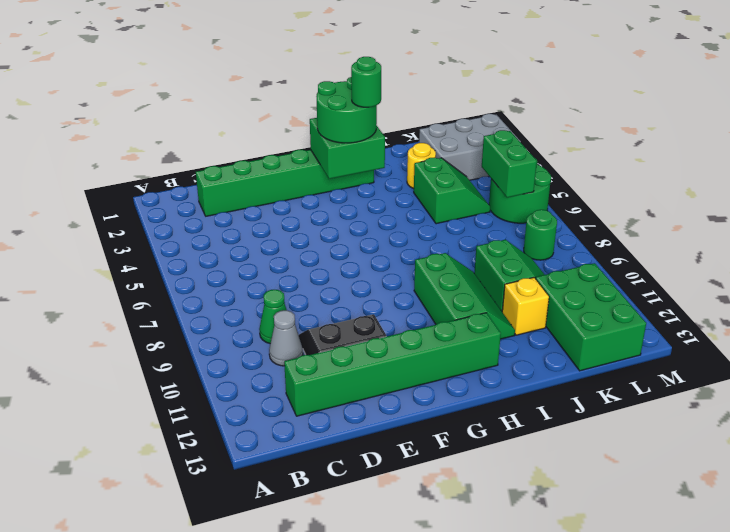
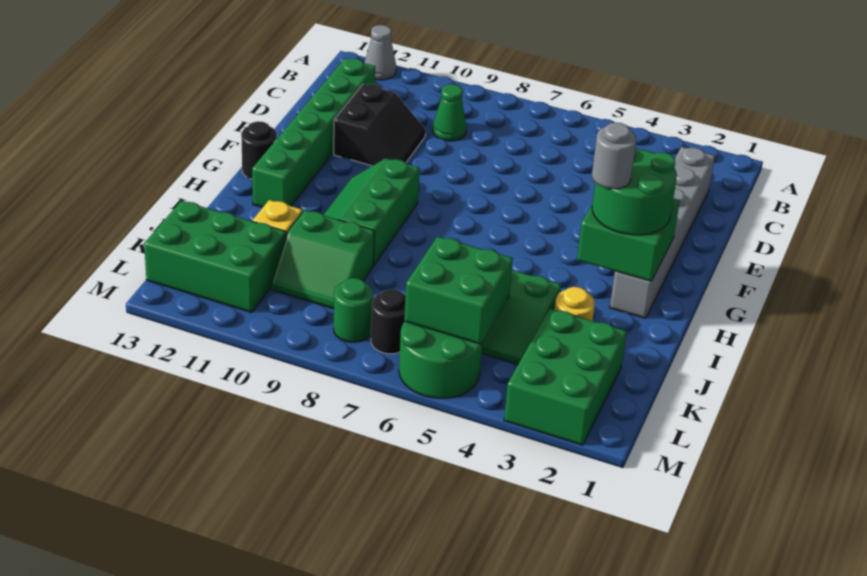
green brick C2:H2 level 1 -> grey brick C2:H2 level 1
grey cone C10 level 1 -> grey cone A12 level 1
none -> black round brick G13 level 1
green round brick H3 level 4 -> grey round brick H3 level 4
green slope H9:I11 level 1 top H -> green slope G9:I10 level 1 top 9
grey brick K2:M3 level 1 -> green brick K2:M3 level 1
green brick L5:L6 level 2 -> green brick K5:L6 level 2
none -> black round brick L7 level 1

